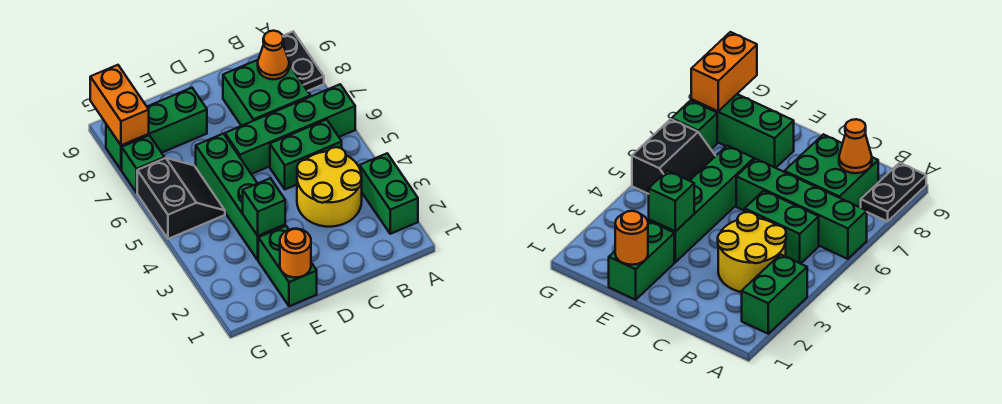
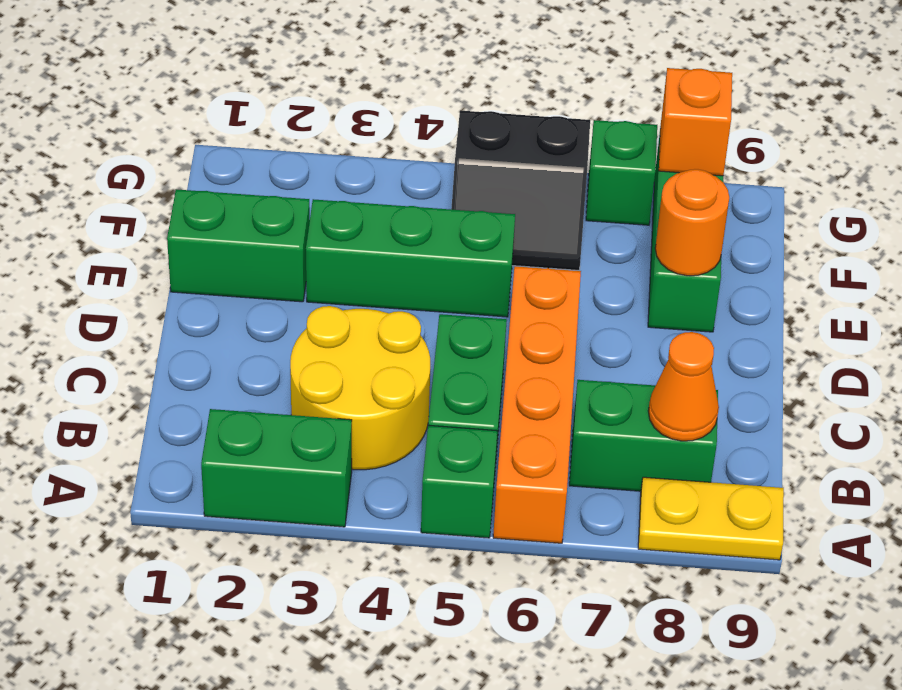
green brick A6:D6 level 1 -> orange brick A6:D6 level 1
black plate A8:A9 level 1 -> yellow plate A8:A9 level 1
green brick B7:C8 level 1 -> green brick B7:B8 level 1
orange round brick E1 level 2 -> orange round brick E8 level 2
green brick E3:E6 level 1 -> green brick E3:E5 level 1
green brick E3 level 2 -> green brick A5 level 1
orange brick G8:G9 level 2 -> orange brick G8 level 2

